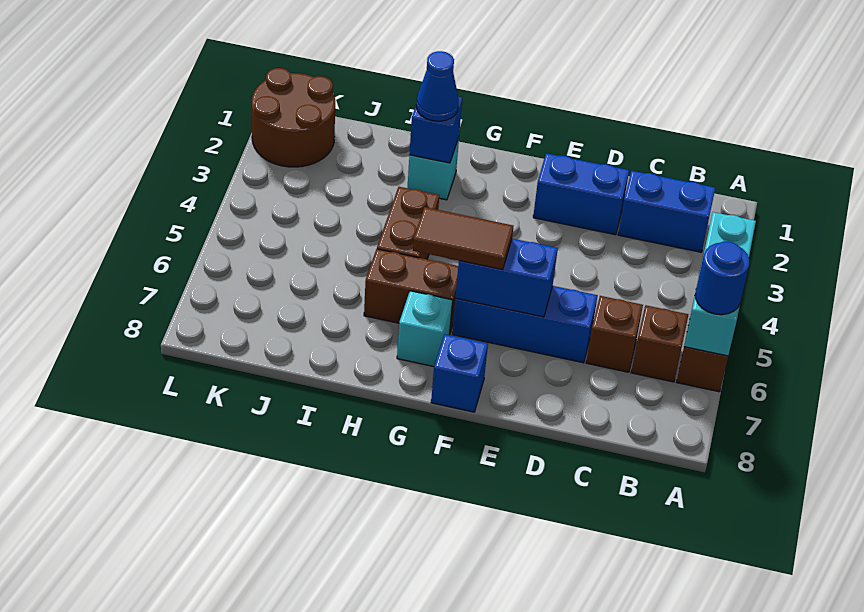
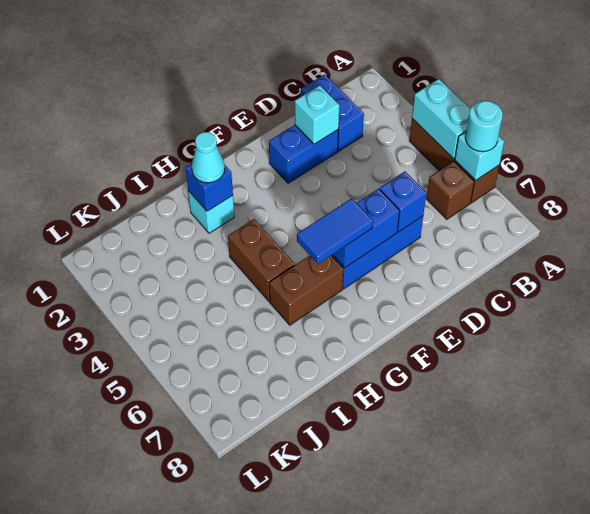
blue round brick A6 level 3 -> cyan round brick A6 level 3
blue brick B2:C2 level 1 -> blue brick C1:C2 level 1
brown brick C6 level 1 -> none
brown tile F6:G6 level 3 -> blue tile F6:G6 level 3
blue brick F8 level 1 -> blue brick D6 level 2
cyan brick G7 level 1 -> cyan brick D2 level 2
blue cone H2 level 3 -> cyan cone H2 level 3
brown round brick K1:L2 level 1 -> none

